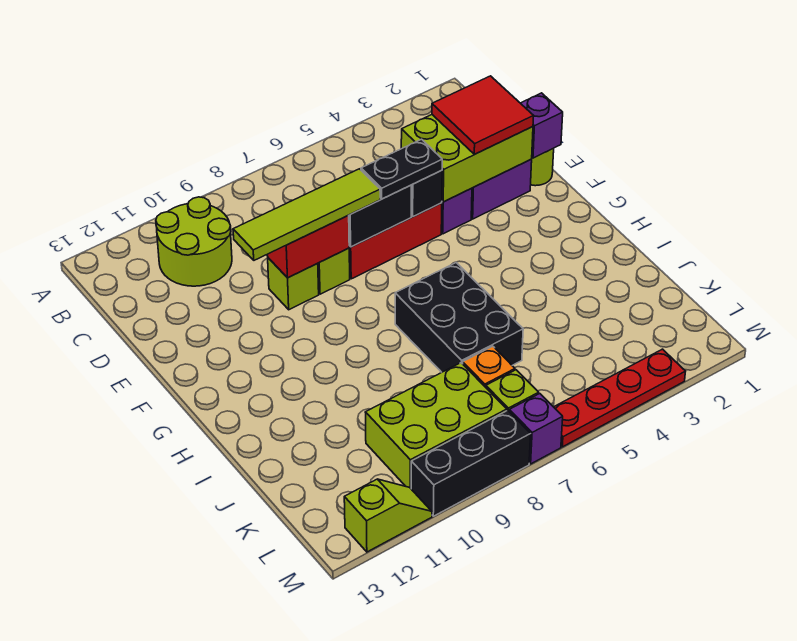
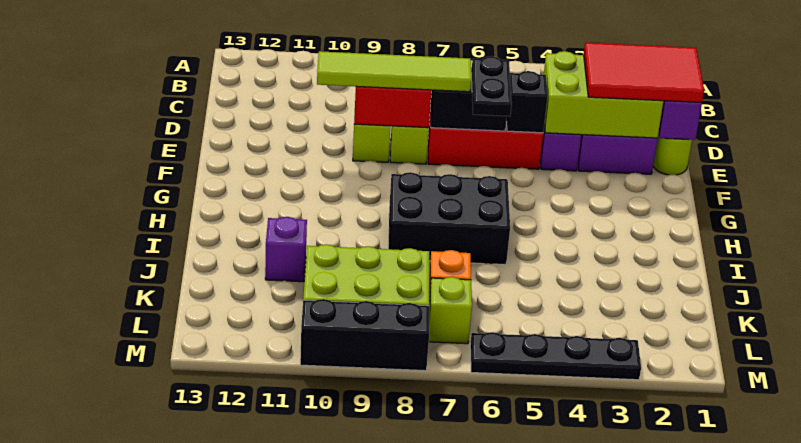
lime round brick B10:C11 level 1 -> none
red tile D2:E3 level 3 -> red tile D1:E3 level 3
black plate E5:E6 level 3 -> black plate E6:F6 level 3
black brick H6:J7 level 1 -> black brick H6:I8 level 1
red plate M3:M6 level 1 -> black plate M3:M6 level 1
purple brick M7 level 1 -> purple brick J11 level 1
lime slope M11:M12 level 1 top 12 -> none

